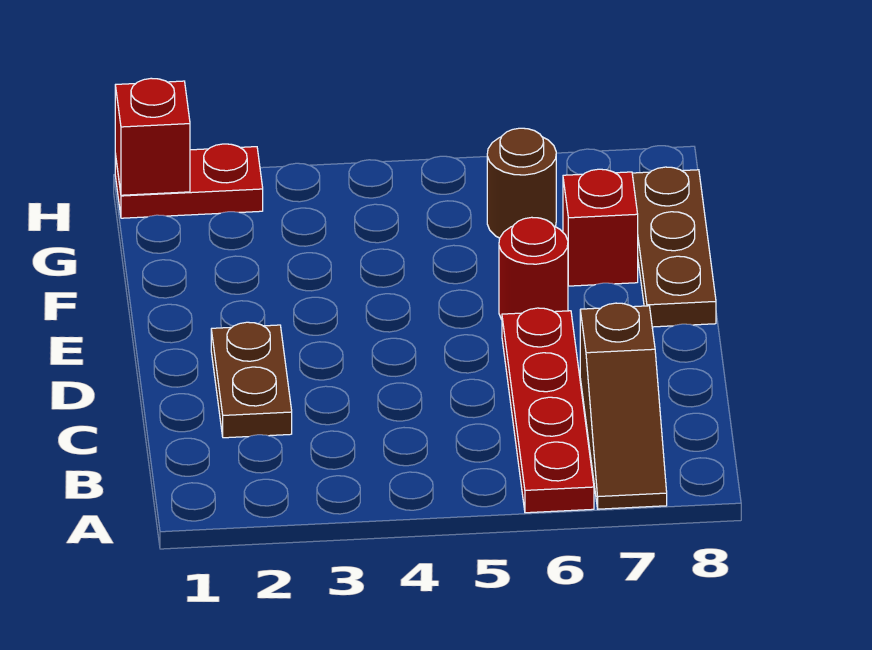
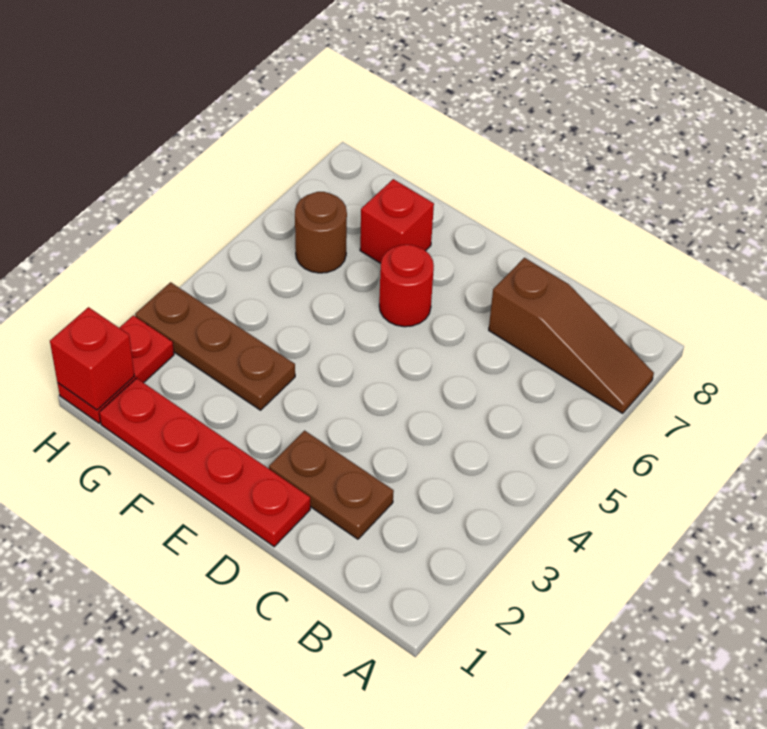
red plate A6:D6 level 1 -> red plate D1:G1 level 1
brown plate E8:G8 level 1 -> brown plate F3:H3 level 1

